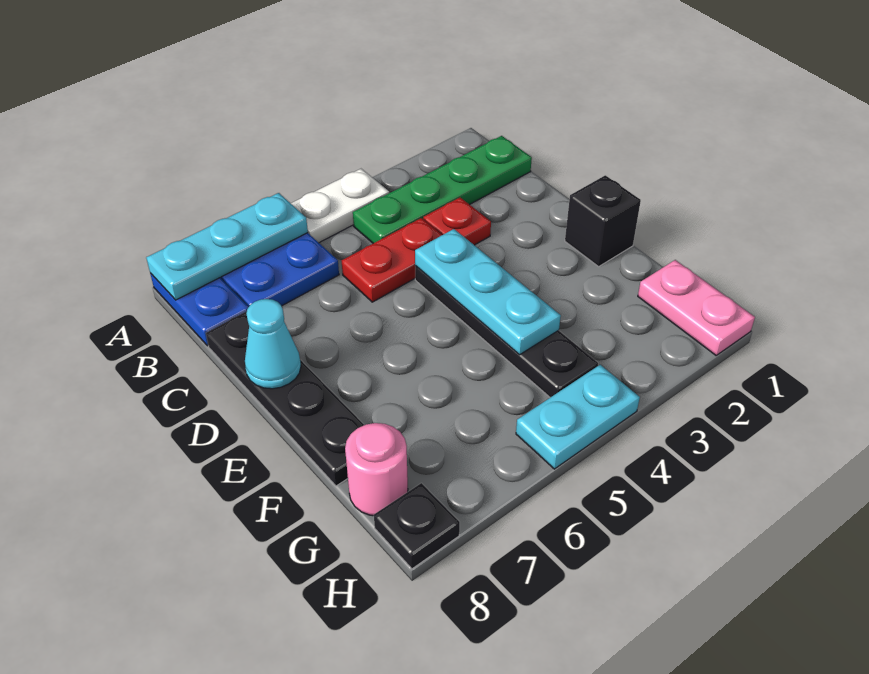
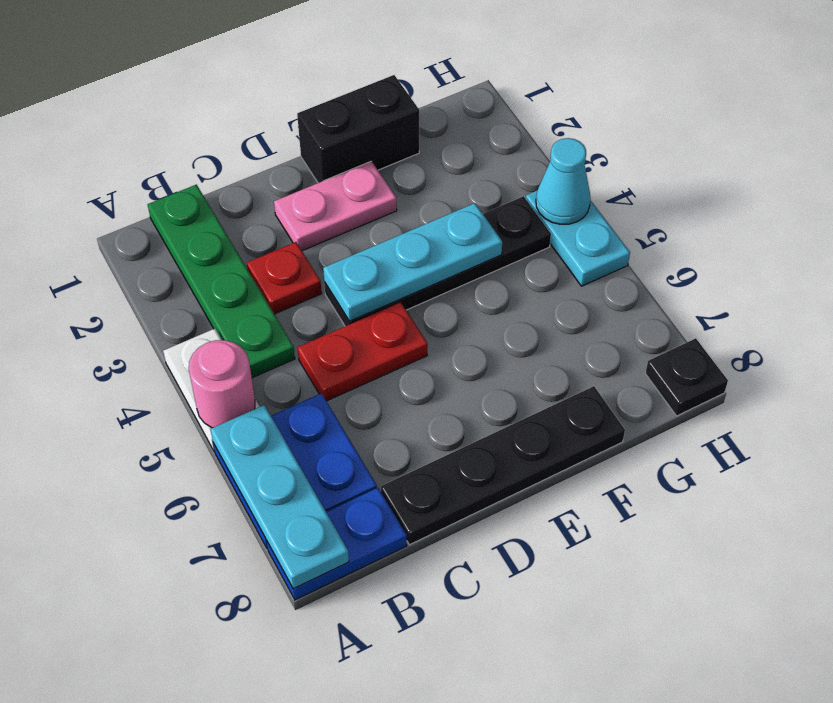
red plate C4:C5 level 1 -> red plate C5:D5 level 1
cyan cone D8 level 2 -> cyan cone H4 level 2
black brick E1 level 1 -> black brick E1:F1 level 1
pink plate G1:H1 level 1 -> pink plate D2:E2 level 1
pink round brick G8 level 1 -> pink round brick A5 level 2

